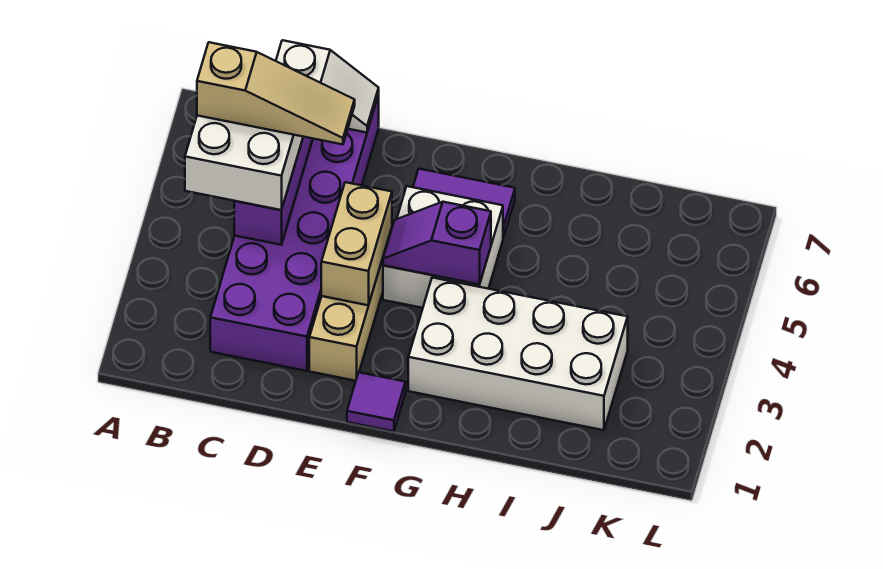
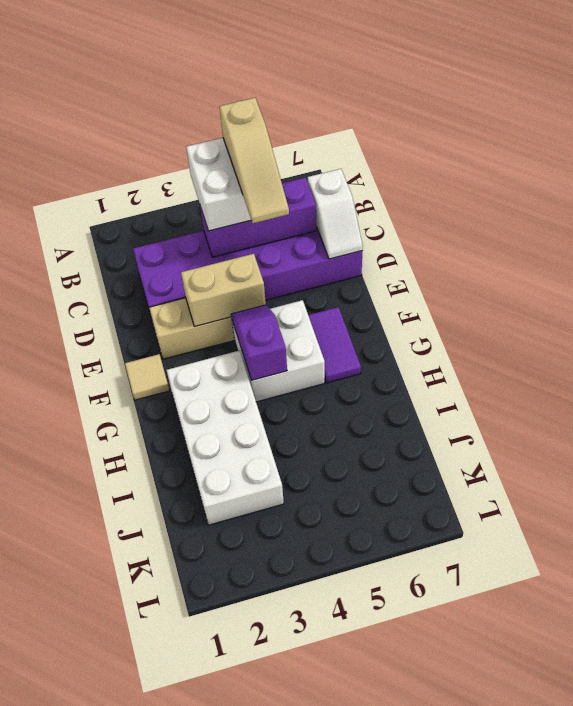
purple tile F1 level 1 -> tan tile F1 level 1

